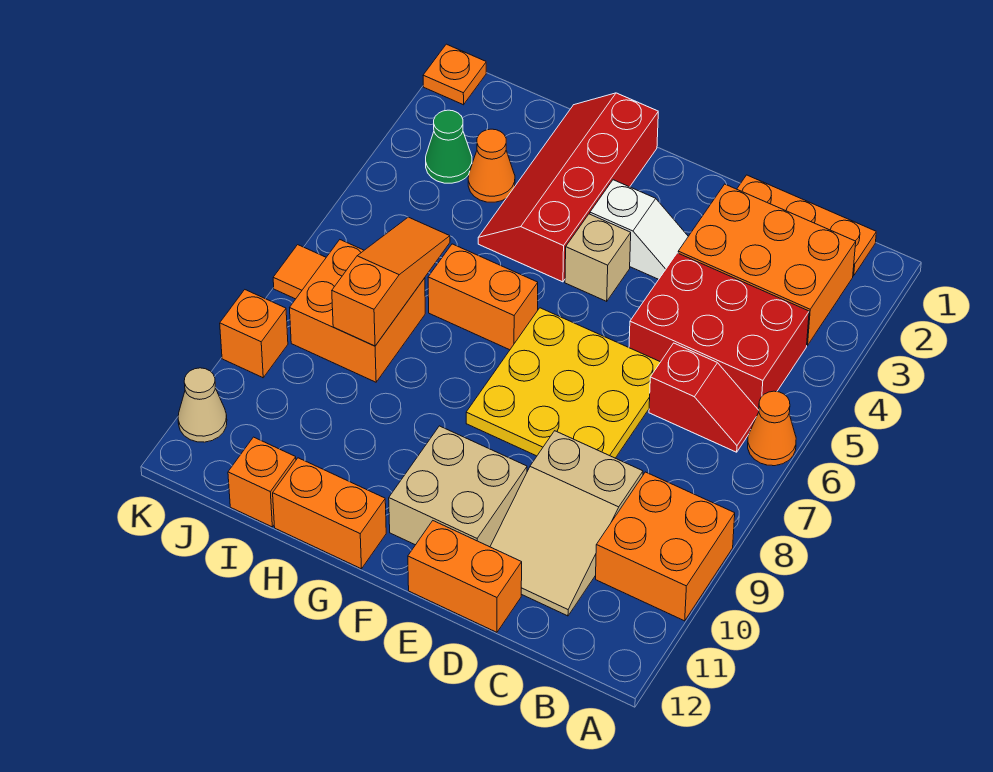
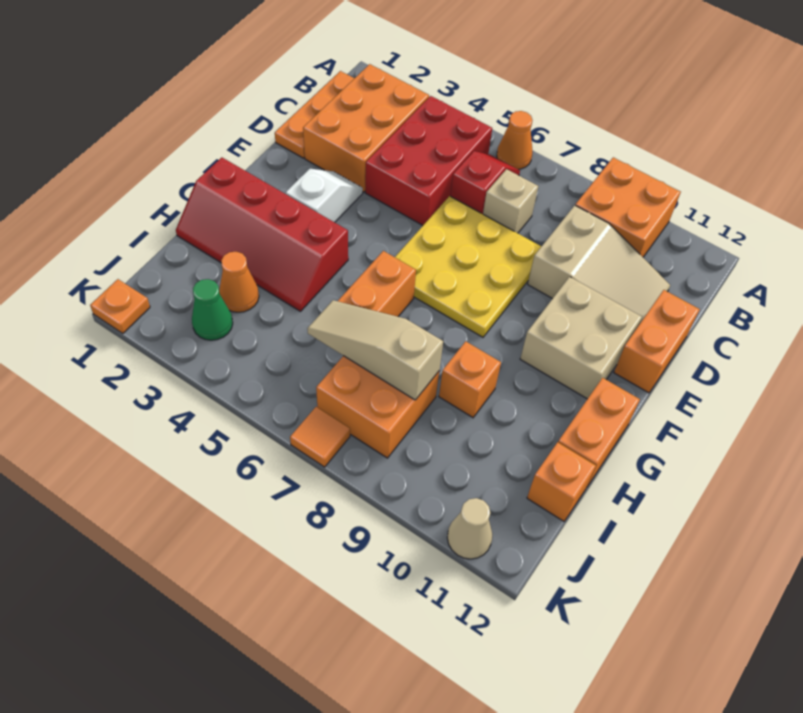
tan brick F4 level 1 -> tan brick C7 level 1
orange slope I6:I8 level 2 top 8 -> tan slope I6:I8 level 2 top 8
orange brick K9 level 1 -> orange brick H9 level 1

